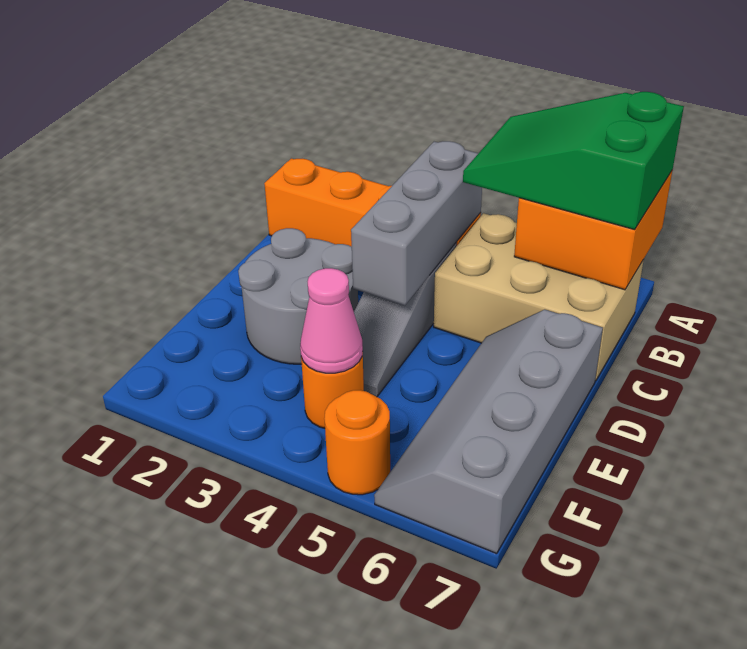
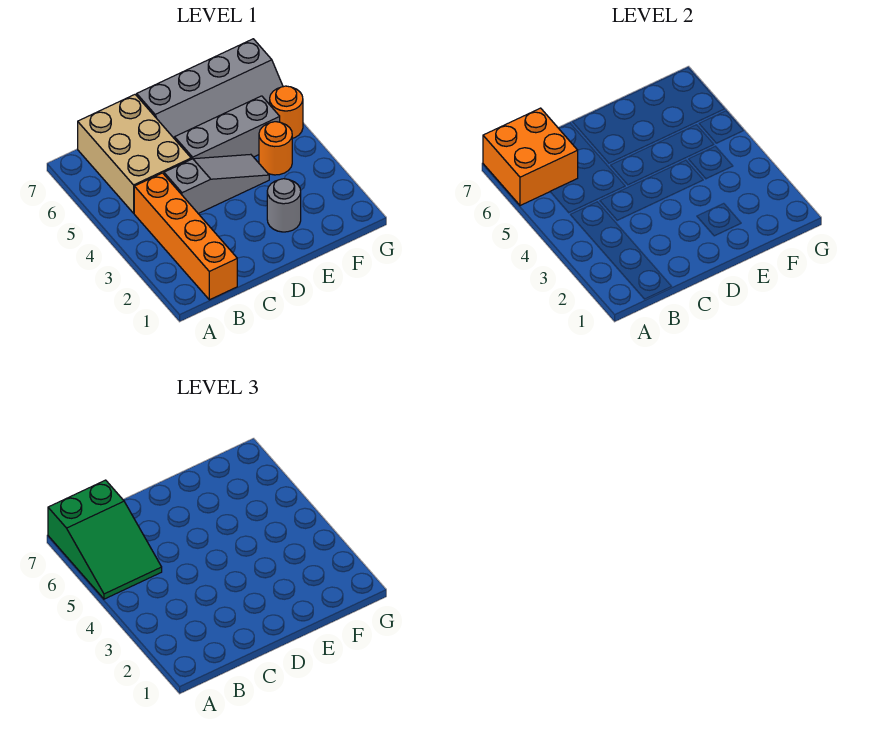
grey brick B4:D4 level 2 -> grey brick D5:F5 level 1
grey round brick D2:E3 level 1 -> grey round brick E2 level 1
pink cone F4 level 2 -> none

